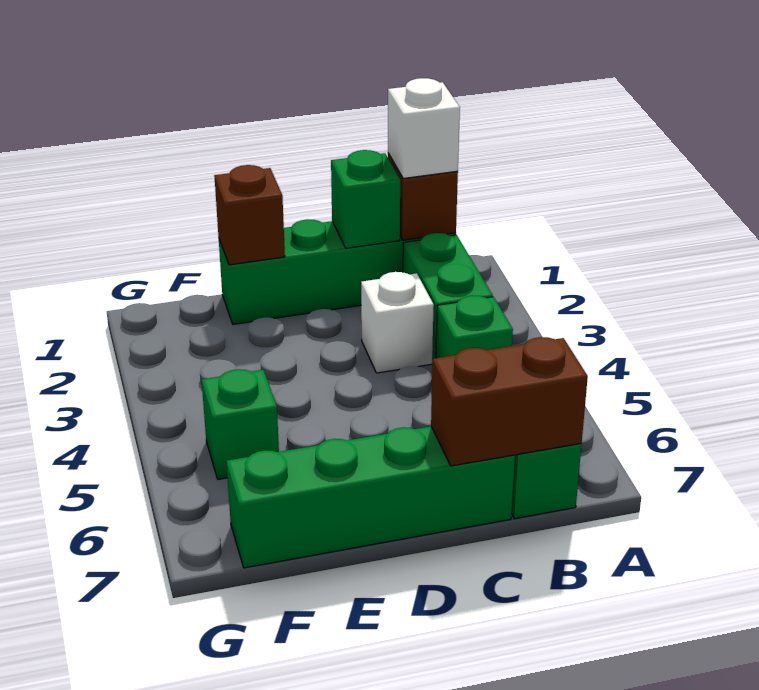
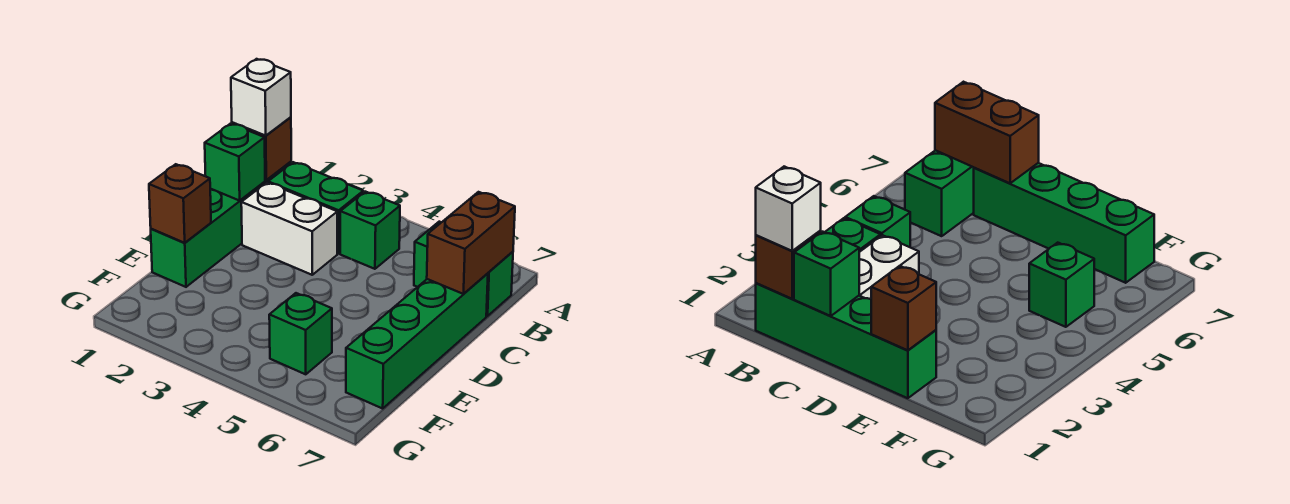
white brick C3 level 1 -> white brick C2:C3 level 1

